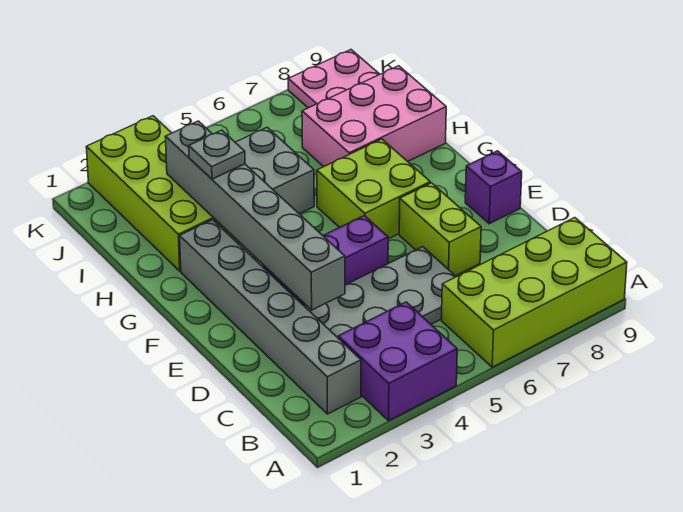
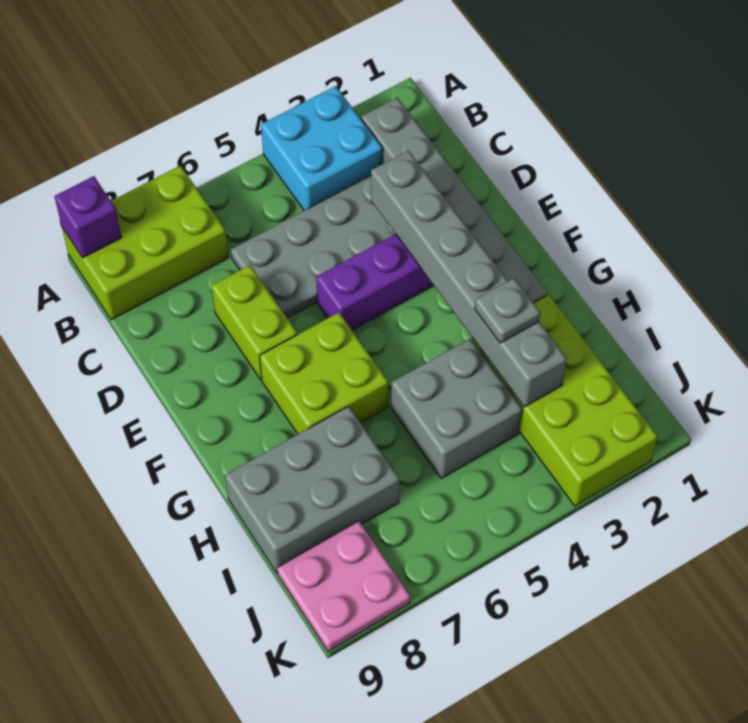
purple brick A3:B4 level 1 -> cyan brick A3:B4 level 1
lime brick A6:B9 level 1 -> lime brick A7:B9 level 1
purple brick E9 level 1 -> purple brick A9 level 2
pink brick H7:I9 level 1 -> grey brick H7:I9 level 1

